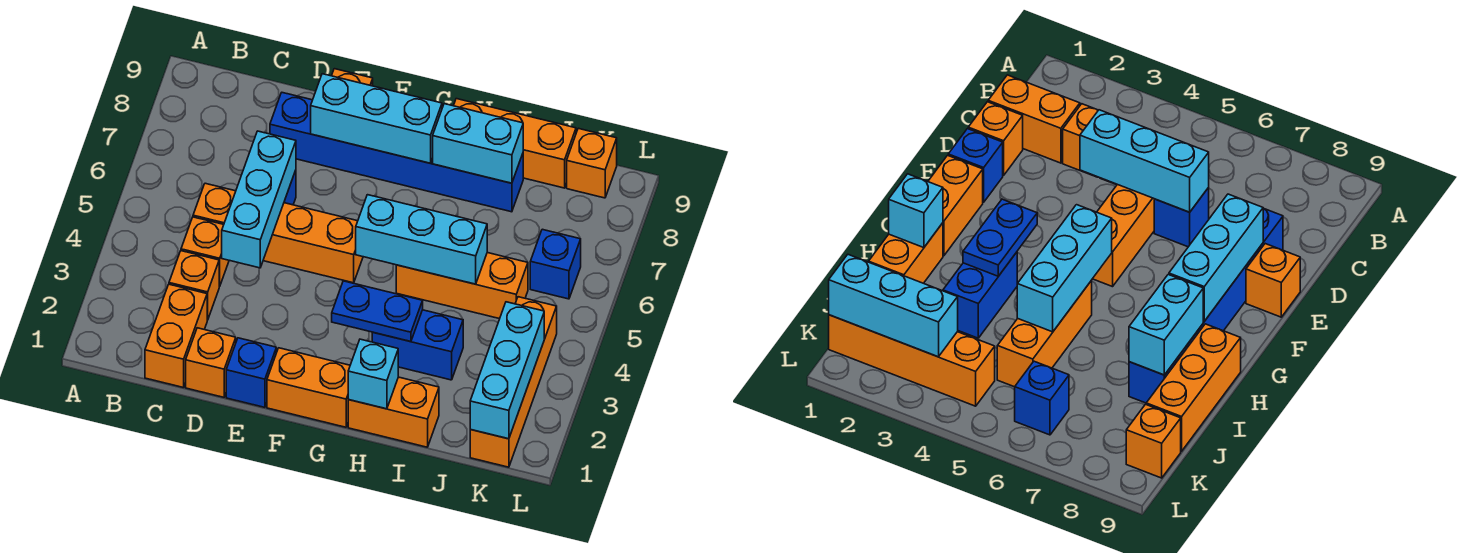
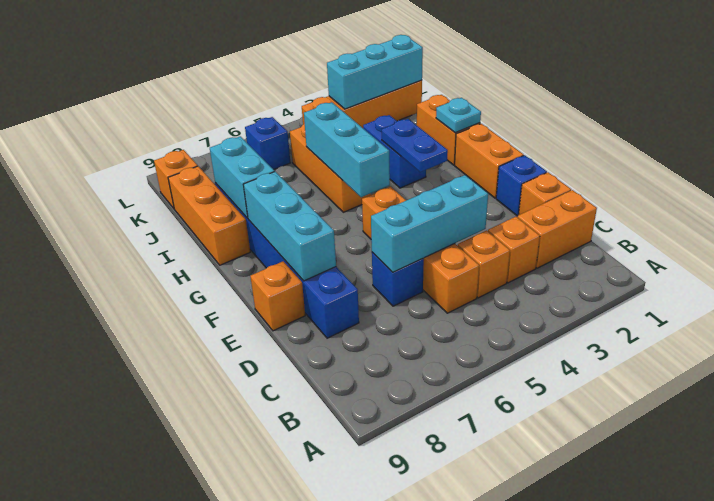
cyan brick H1 level 2 -> cyan plate H1 level 2

